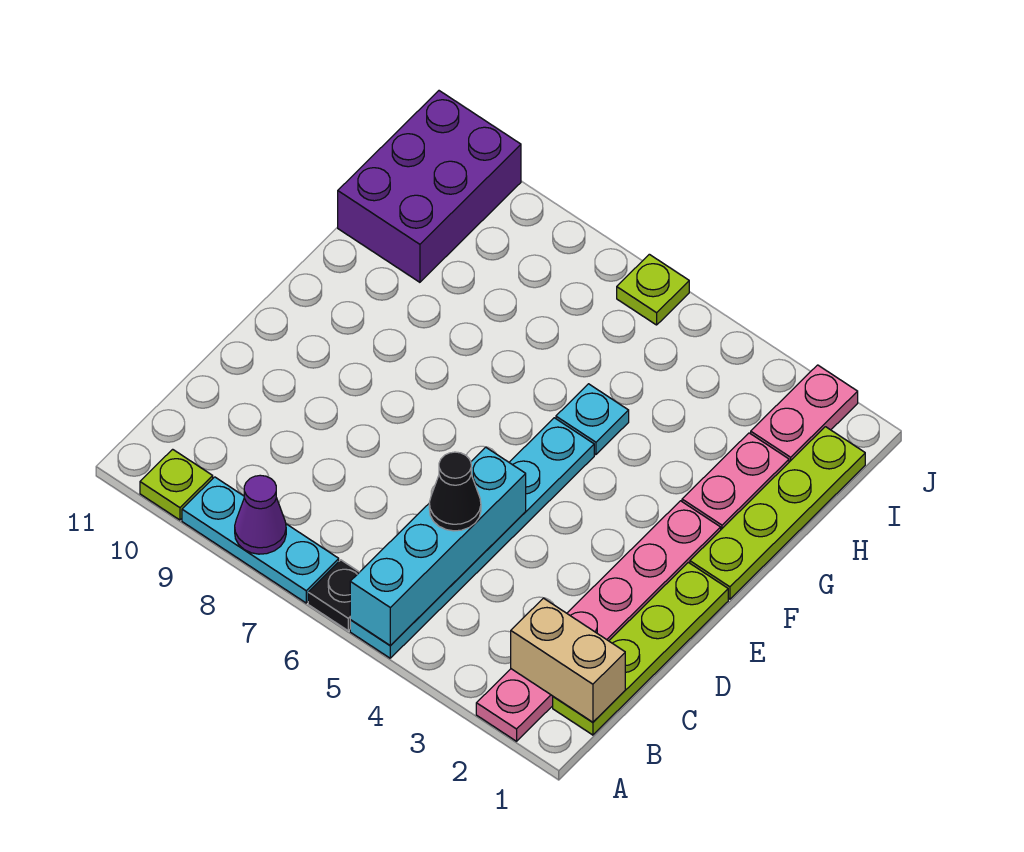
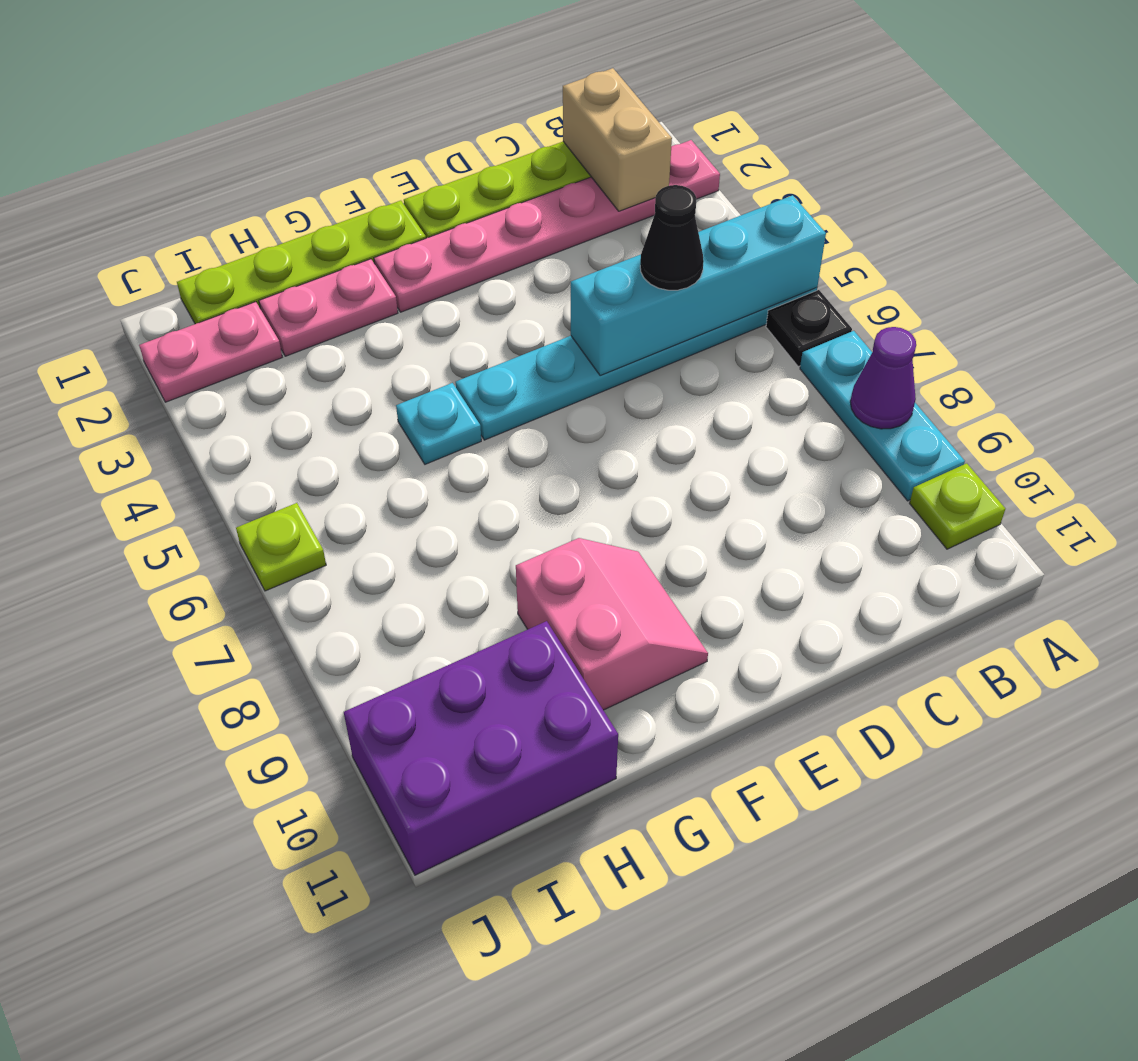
none -> pink slope F9:G10 level 1 top G

